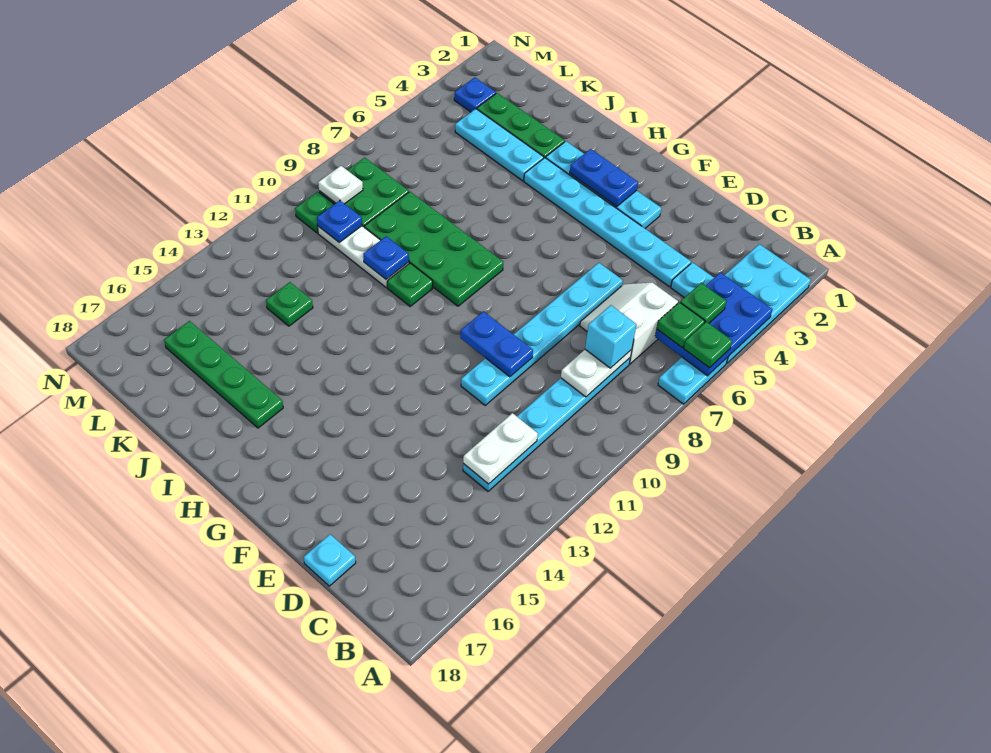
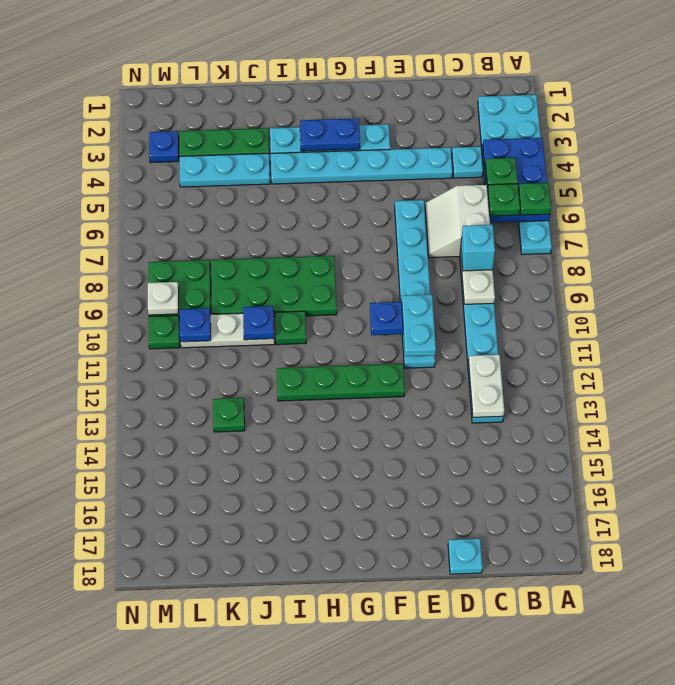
none -> cyan plate E10:E11 level 3
green plate I16:L16 level 1 -> green plate F12:I12 level 1

